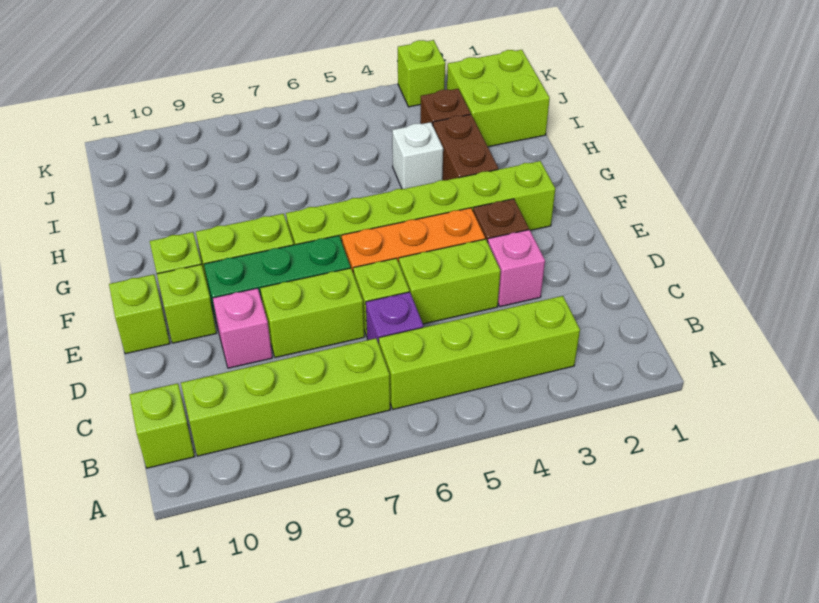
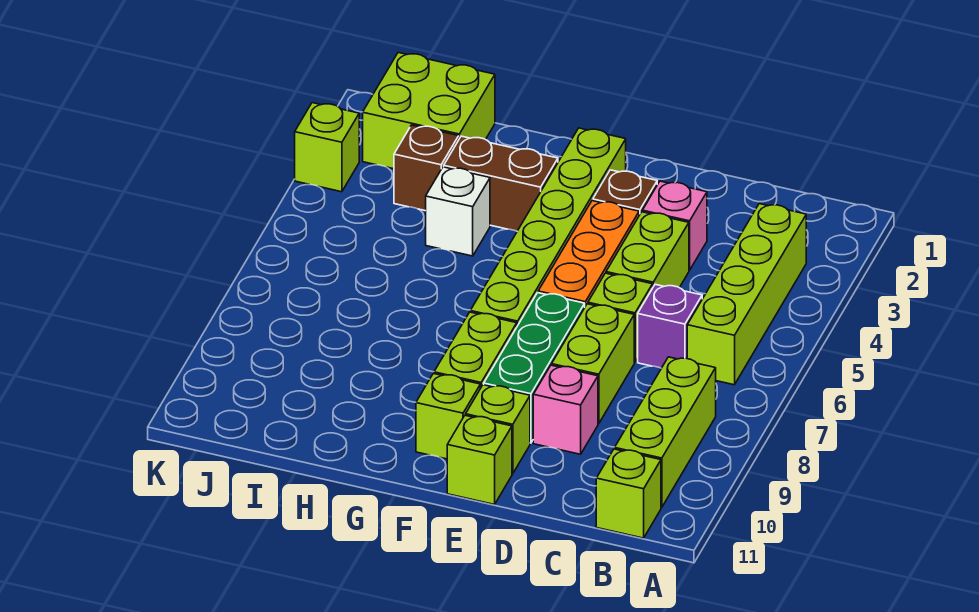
lime brick B7:B10 level 1 -> lime brick B8:B10 level 1

